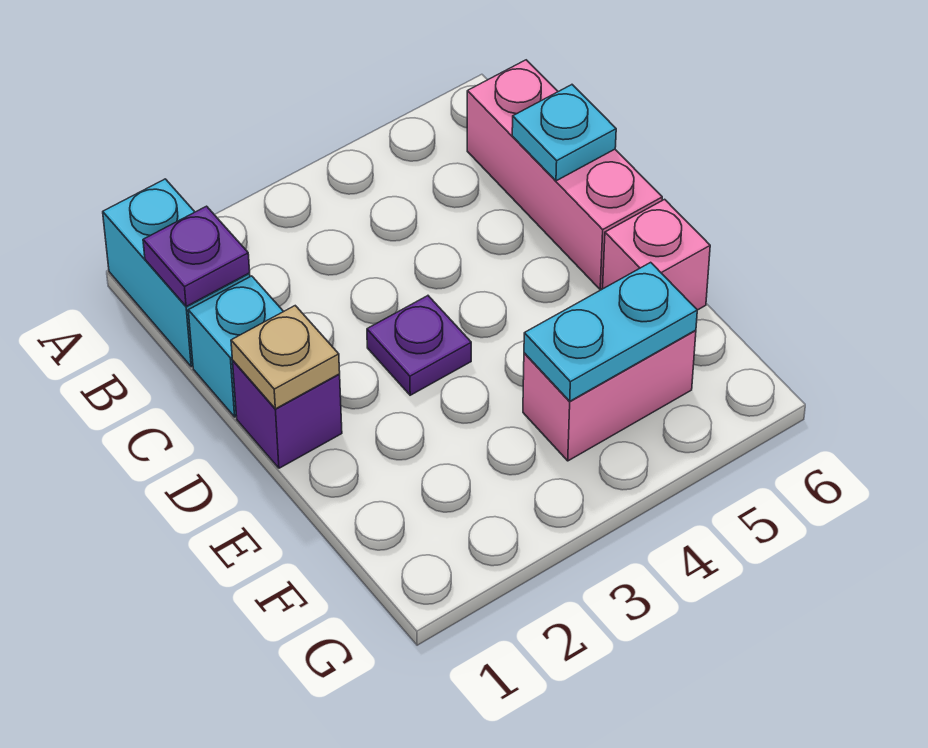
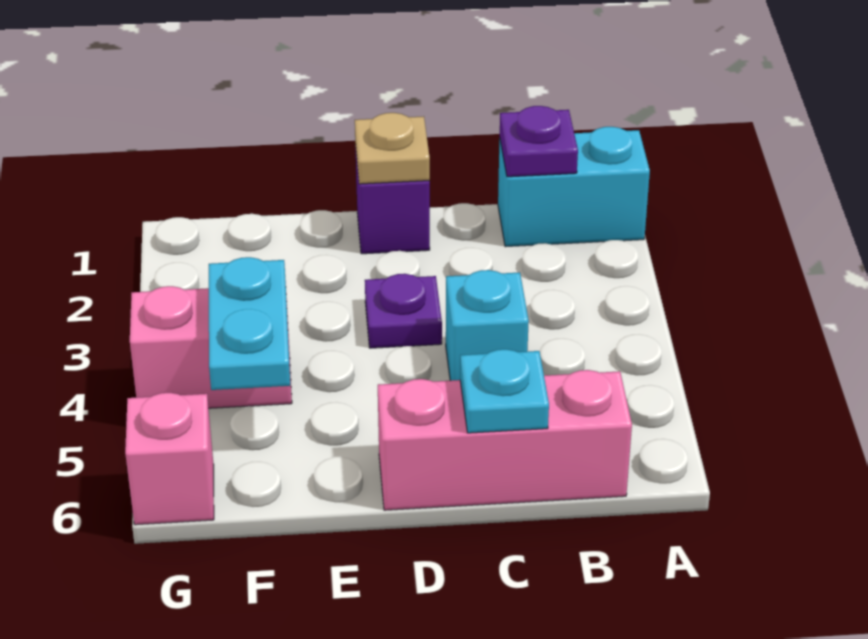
cyan brick C1 level 1 -> cyan brick C4 level 1
pink brick E6 level 1 -> pink brick G6 level 1
pink brick F4:F5 level 1 -> pink brick F4:G4 level 1

